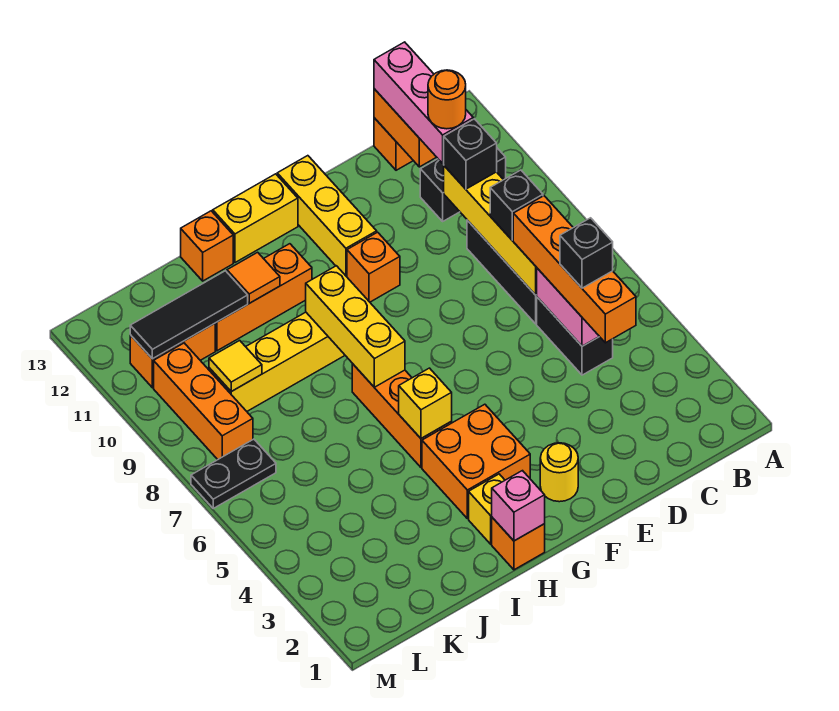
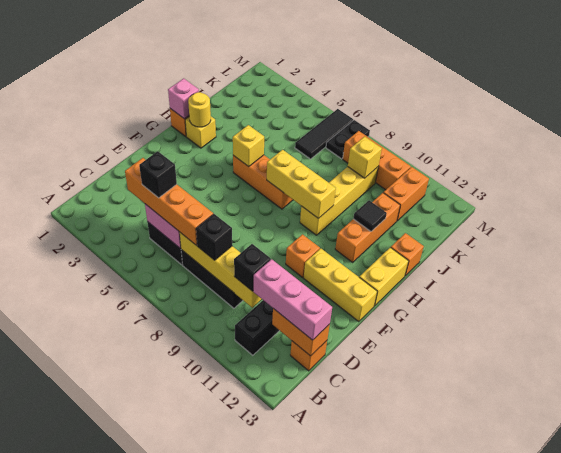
orange round brick C11 level 4 -> none
yellow round brick F2 level 1 -> yellow round brick H2 level 2
orange brick G3:H4 level 1 -> none
orange tile I11 level 2 -> black tile I11 level 2
black tile J11:L11 level 2 -> black tile K6:M6 level 1
yellow tile K9 level 2 -> yellow brick K9 level 2

